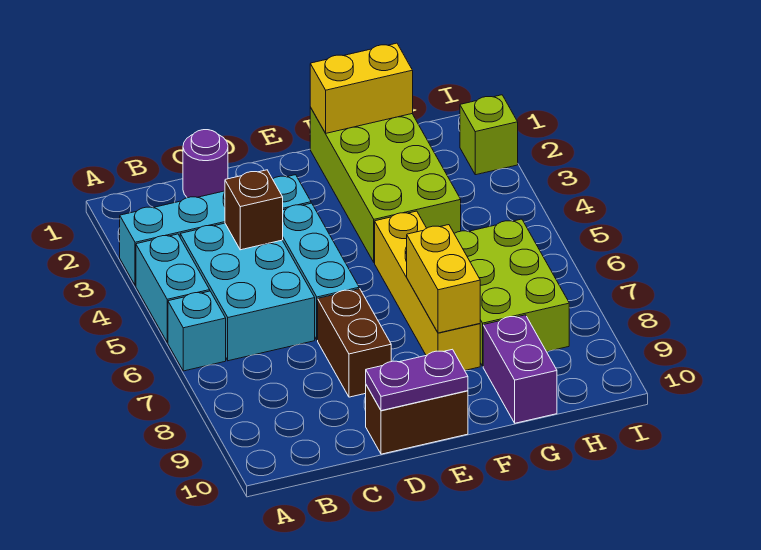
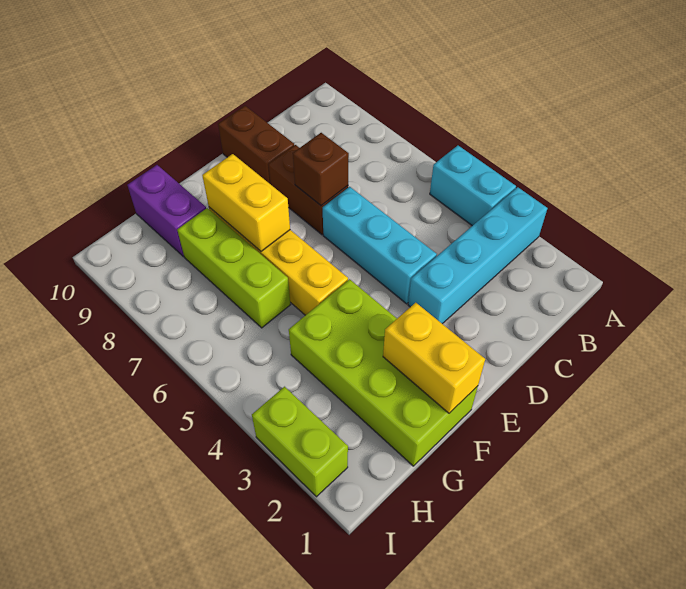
cyan brick A6 level 1 -> none
cyan brick B4:C6 level 1 -> none
purple round brick C1 level 1 -> none
brown brick C4 level 2 -> brown brick D7 level 2
brown brick D10:E10 level 1 -> brown brick D9:D10 level 1
purple plate D10:E10 level 2 -> none
yellow brick F1:G1 level 2 -> yellow brick F1:F2 level 2
lime brick G6:H8 level 1 -> lime brick G6:G8 level 1
lime brick I2 level 1 -> lime brick I2:I3 level 1

